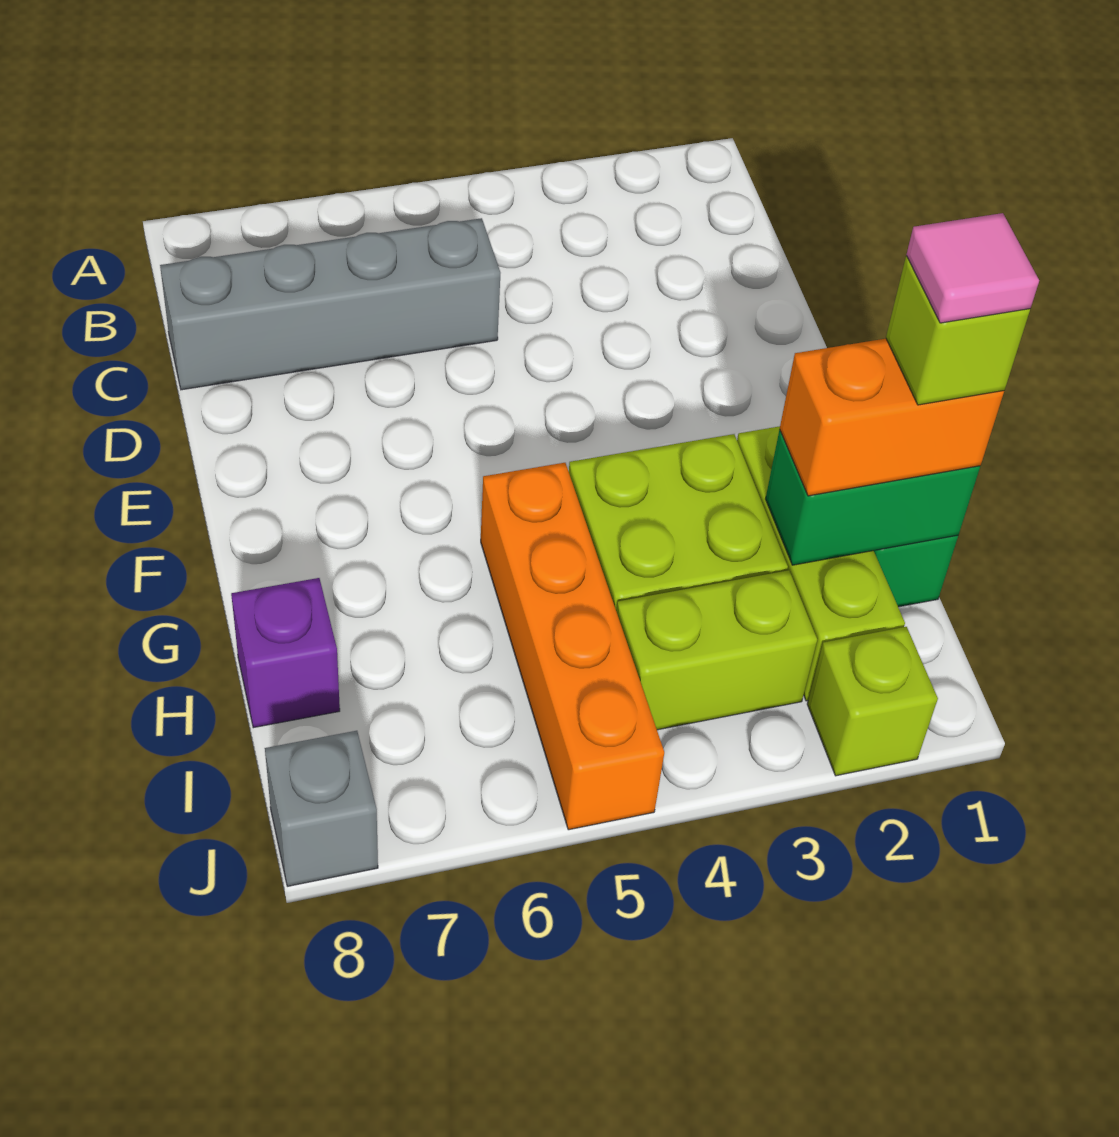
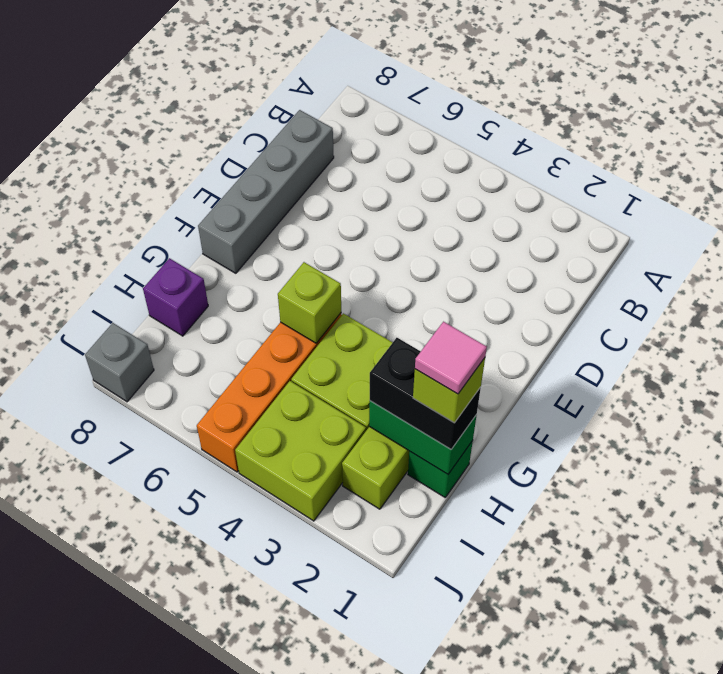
grey brick C5:C8 level 1 -> grey brick C8:F8 level 1
orange brick H1:H2 level 3 -> black brick H1:H2 level 3
lime brick I3:I4 level 1 -> lime brick I3:J4 level 1
lime brick J2 level 1 -> lime brick G5 level 2

